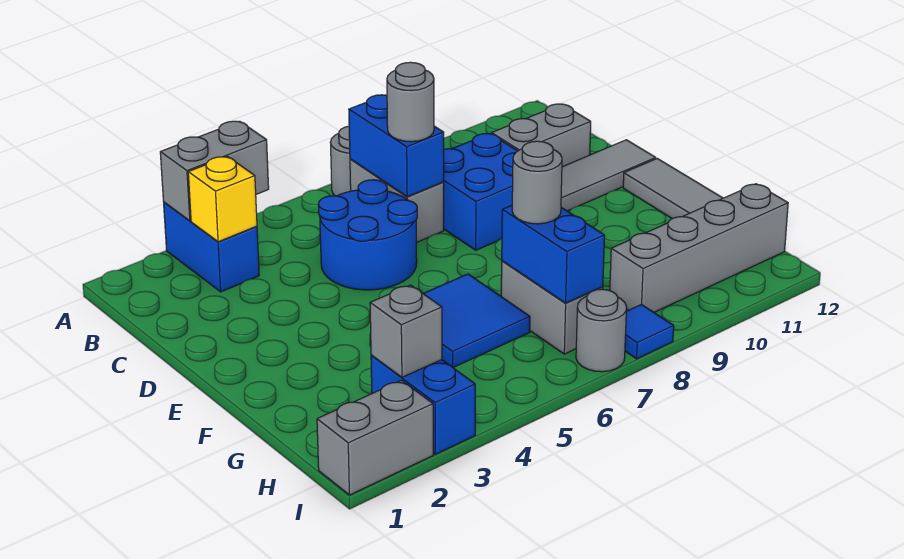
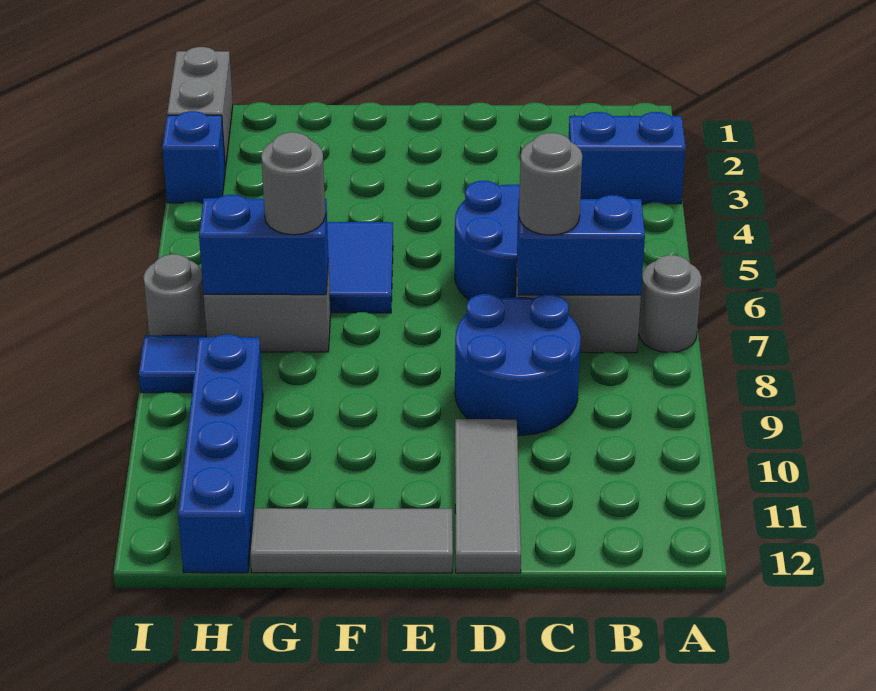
grey brick A3:A4 level 2 -> none
yellow brick B3 level 2 -> none
blue brick C8:D9 level 1 -> blue round brick C8:D9 level 1
grey brick C10:C11 level 1 -> none
blue brick H3:I3 level 1 -> blue brick I3 level 1
grey brick H3 level 2 -> none
grey brick H9:H12 level 1 -> blue brick H9:H12 level 1

